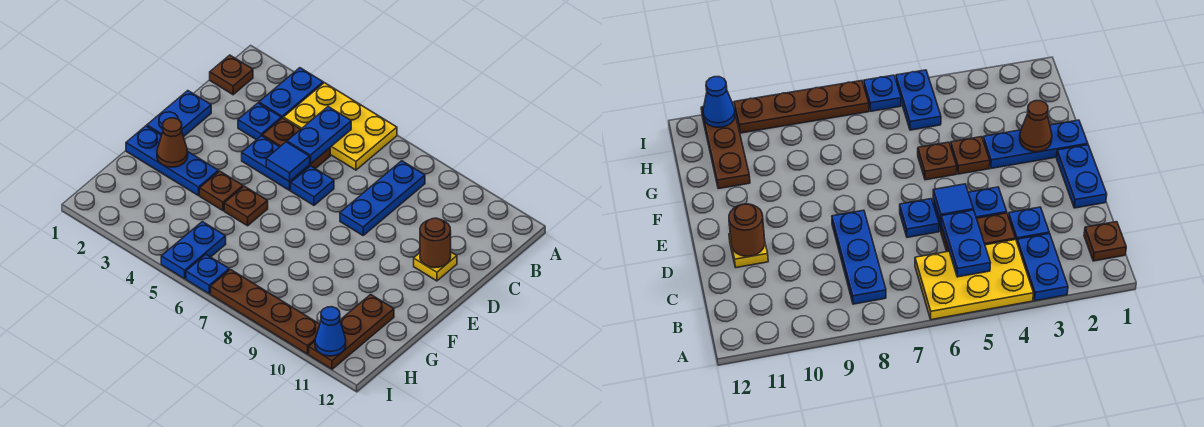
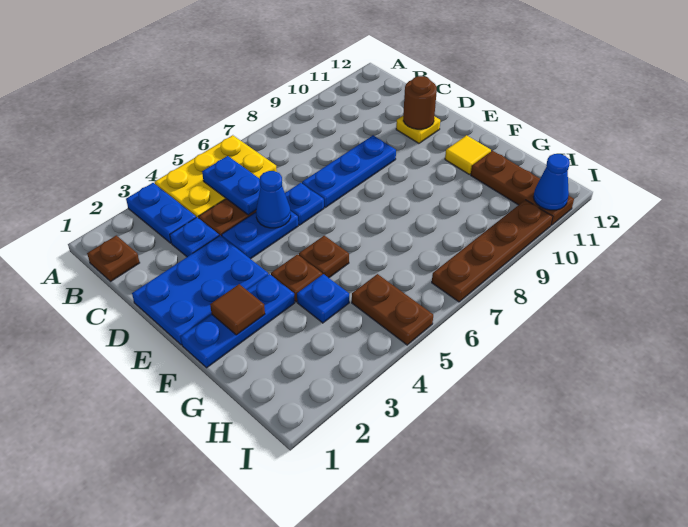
blue plate B8:D8 level 1 -> blue plate D7:D9 level 1
blue plate D1:E1 level 1 -> blue plate D1:E3 level 1
blue tile D5 level 2 -> blue cone D5 level 2
brown cone F2 level 2 -> brown tile F2 level 2
none -> yellow tile F11 level 1
blue plate H5:I5 level 1 -> brown plate H5:I5 level 1
blue plate I6 level 1 -> blue plate G4 level 1

